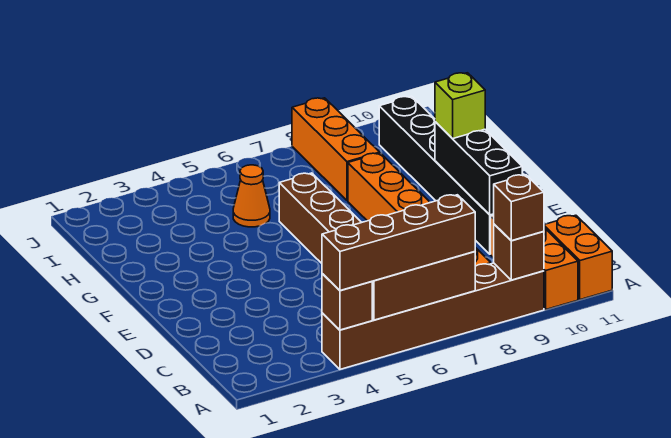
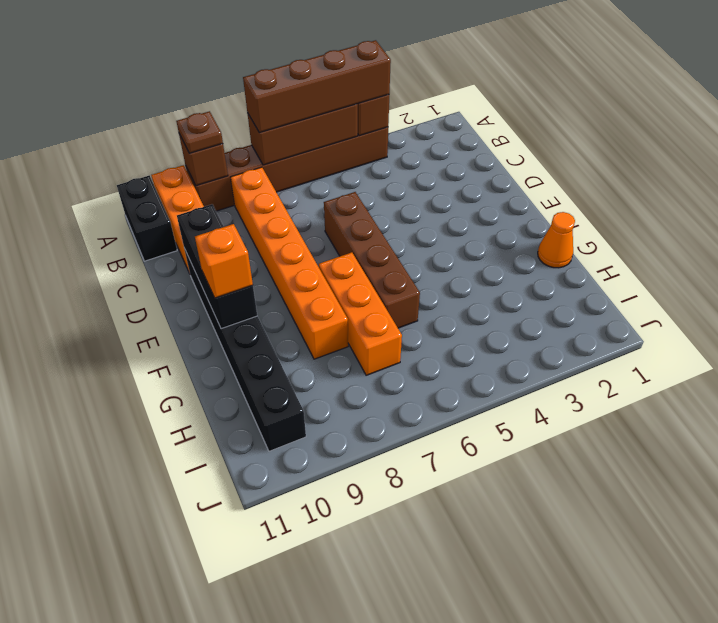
brown brick A9 level 3 -> brown plate A9 level 3
orange brick A11:B11 level 1 -> black brick A11:B11 level 1
lime brick F10 level 3 -> orange brick F10 level 3
orange cone H5 level 1 -> orange cone G1 level 1
orange brick H8:J8 level 1 -> orange brick F7:H7 level 1

